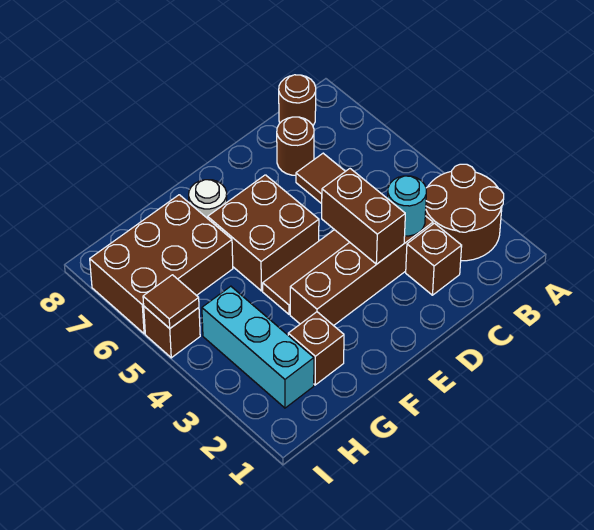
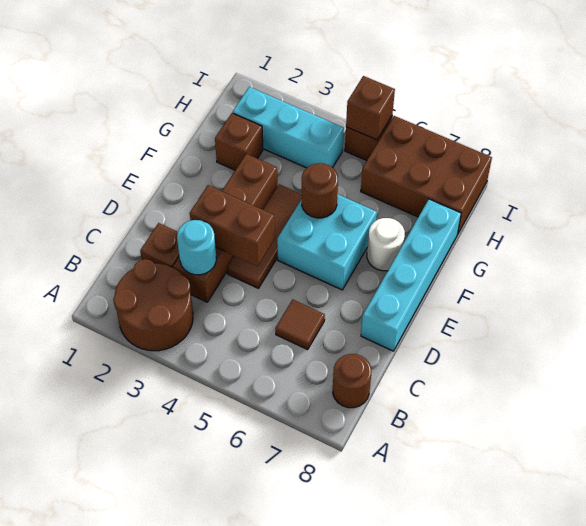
brown round brick C7 level 1 -> brown round brick F5 level 2
none -> cyan brick D8:G8 level 1
brown brick E5:F6 level 1 -> cyan brick E5:F6 level 1
brown brick G6:I7 level 1 -> brown brick H6:I8 level 1
brown tile I5 level 2 -> brown brick I5 level 2

